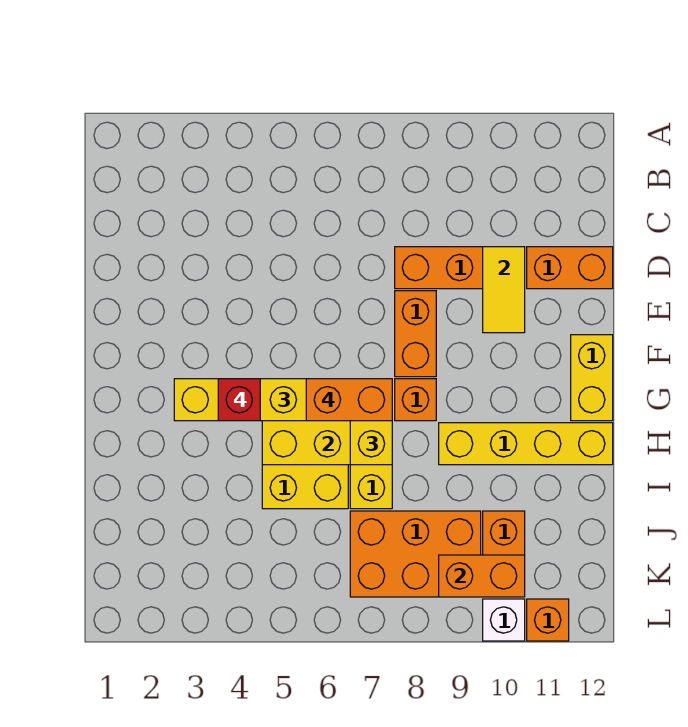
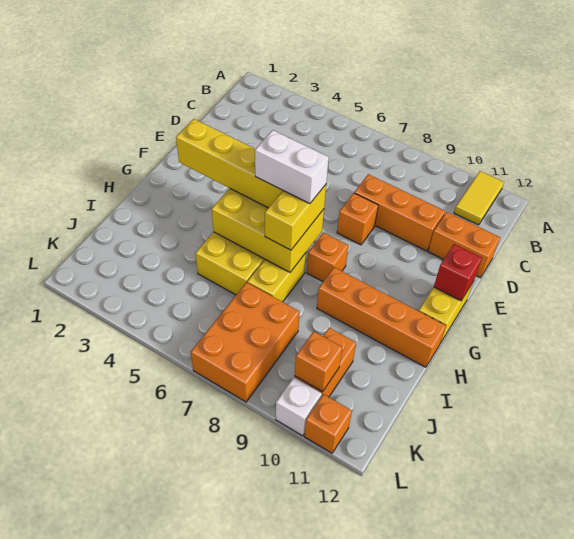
yellow tile D10:E10 level 2 -> yellow tile A11:B11 level 1
orange brick E8:F8 level 1 -> orange brick E8 level 1
red brick G4 level 4 -> red brick F12 level 2
orange brick G6:G7 level 4 -> white brick G6:G7 level 4
yellow brick H9:H12 level 1 -> orange brick H9:H12 level 1
orange brick J7:K9 level 1 -> orange brick J7:L8 level 1
orange brick K9:K10 level 2 -> orange brick K10 level 2

